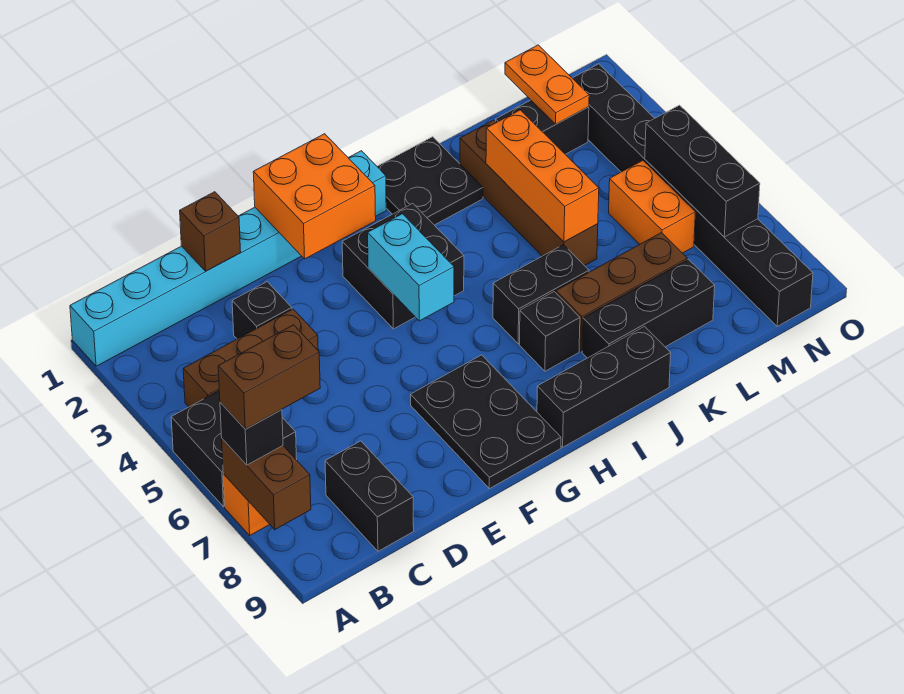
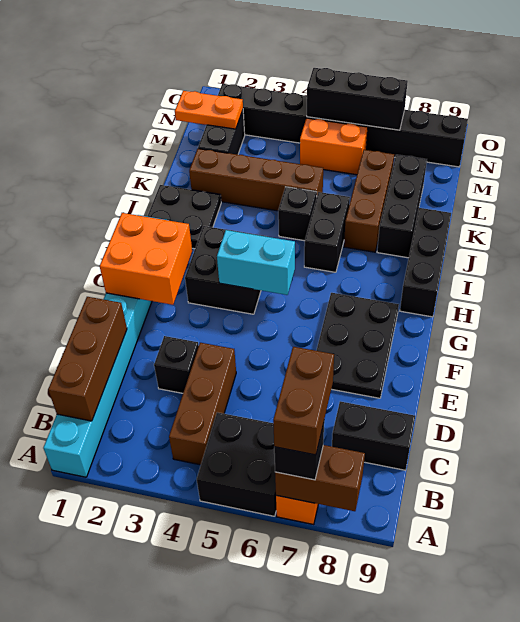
brown brick D1 level 2 -> brown brick B1:D1 level 2
black plate F7:G9 level 1 -> black plate E7:G8 level 1
black brick I7 level 1 -> black brick J5 level 1
orange brick K3:K5 level 2 -> none

